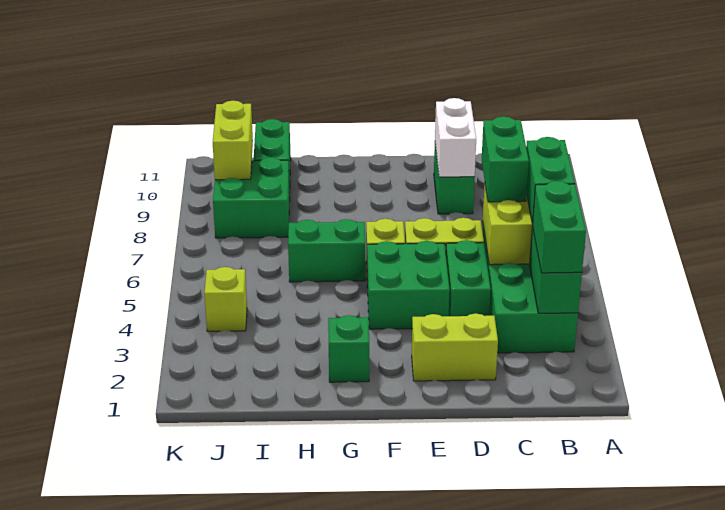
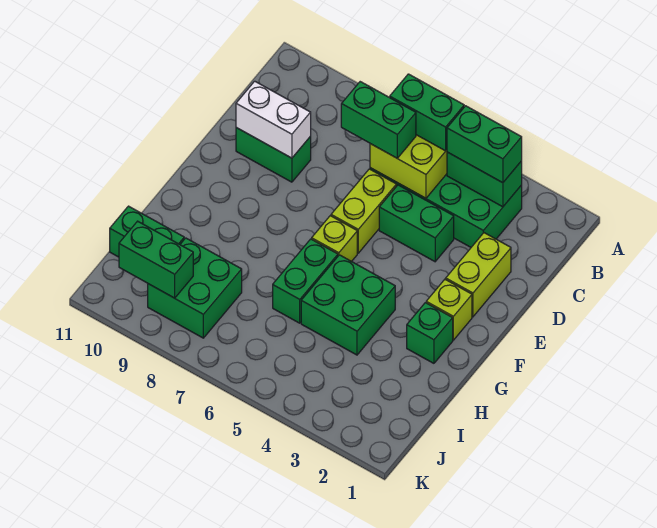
green brick E4:F5 level 1 -> green brick G4:H5 level 1
lime brick J4 level 1 -> lime brick F2 level 1
lime brick J9:J10 level 2 -> green brick J9:J10 level 2

